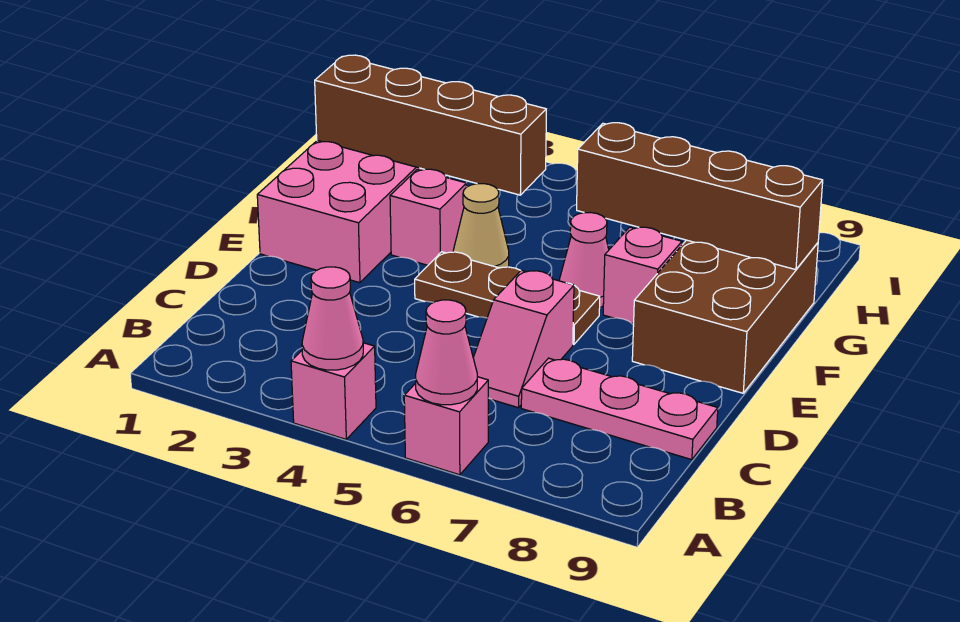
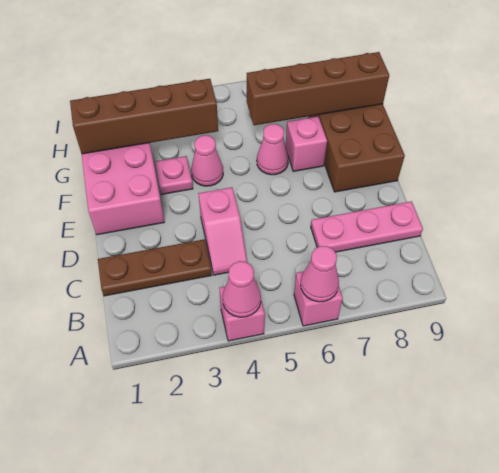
pink slope C6:D6 level 1 top D -> pink slope C4:D4 level 1 top D
brown plate E4:E6 level 1 -> brown plate C1:C3 level 1
pink brick F3 level 1 -> pink plate F3 level 1
tan cone F4 level 1 -> pink cone F4 level 1

